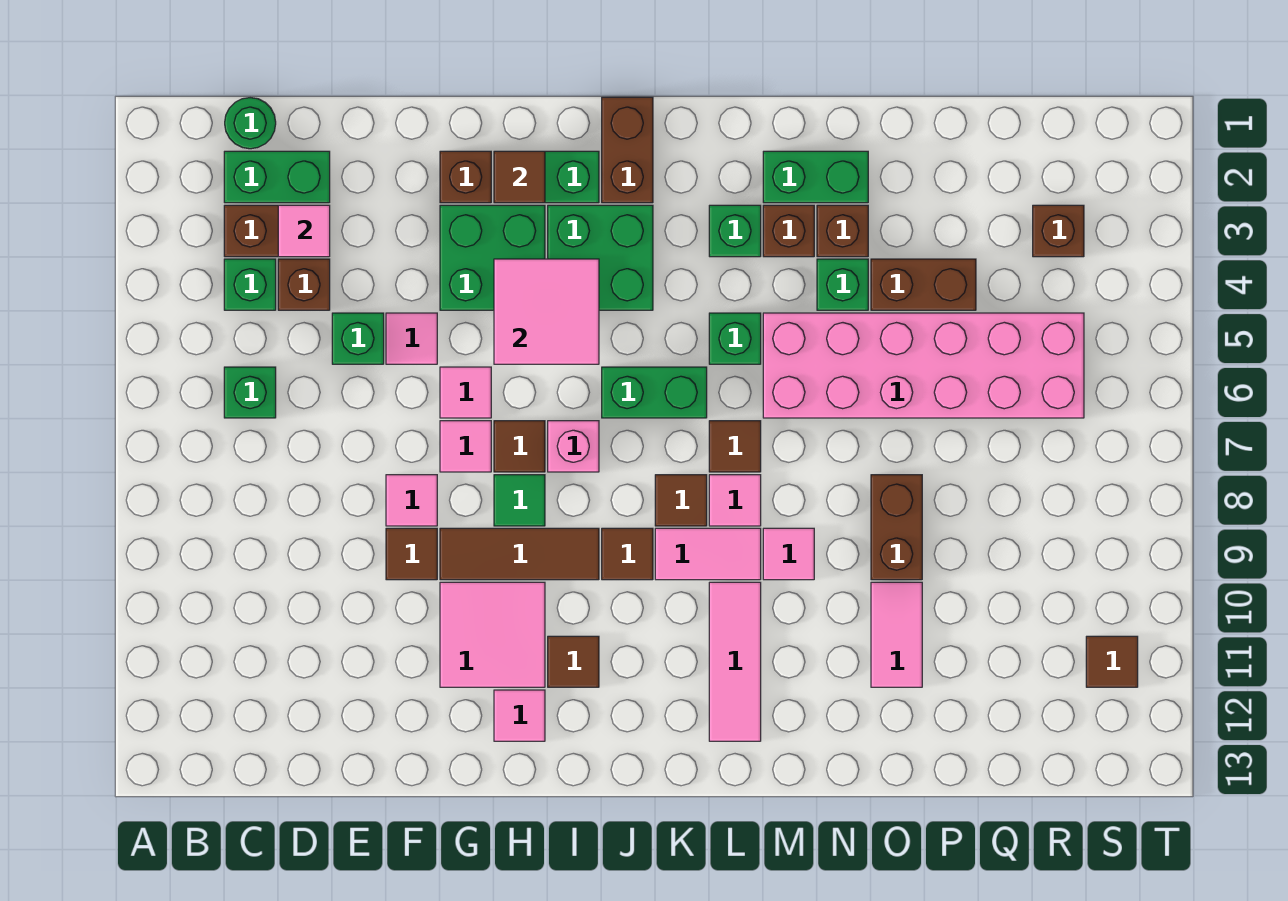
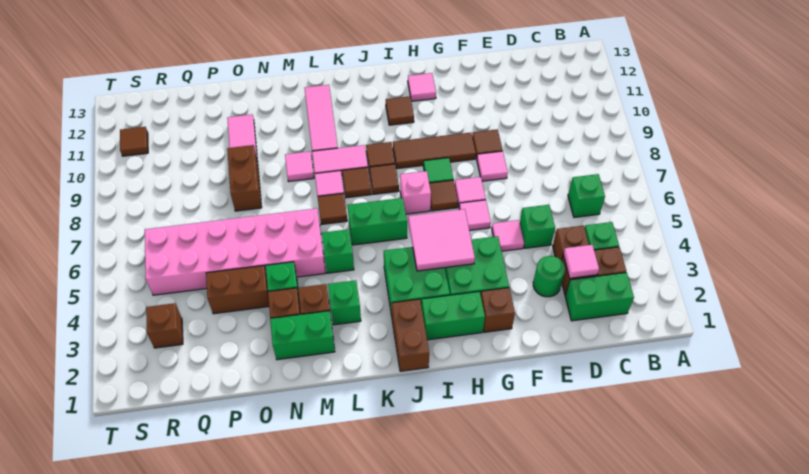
green round brick C1 level 1 -> green round brick E3 level 1
pink tile G10:H11 level 1 -> none
brown tile H2 level 2 -> brown tile J8 level 1

